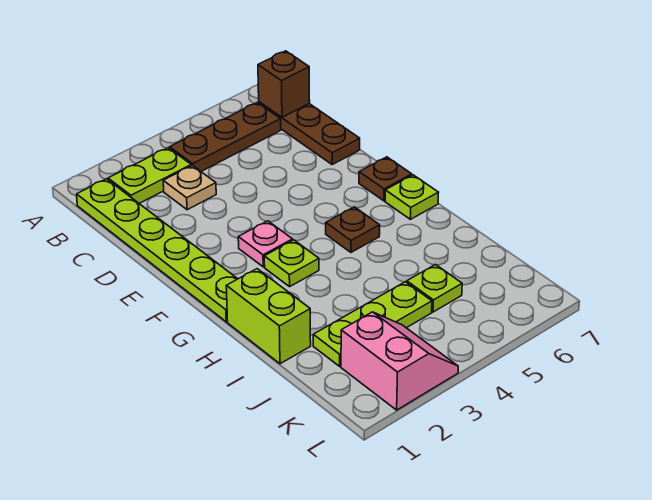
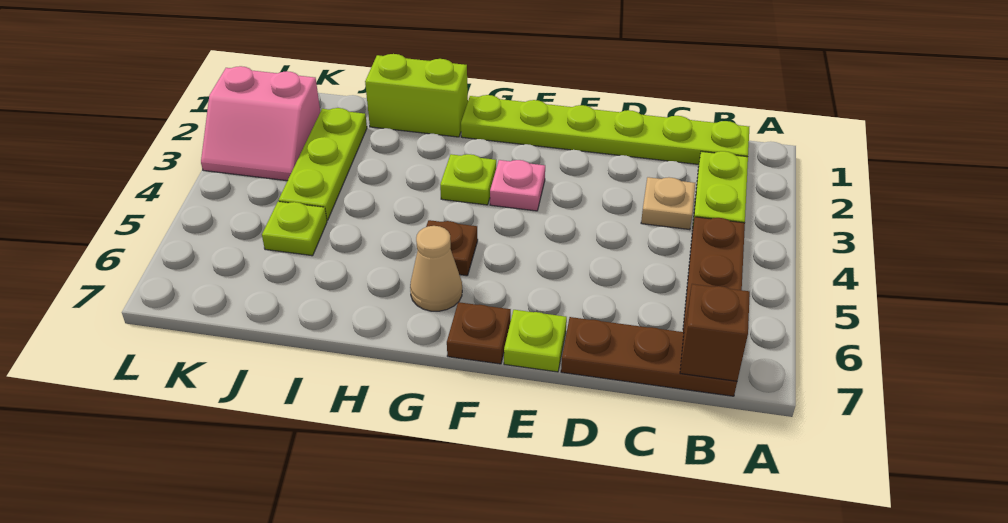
none -> tan cone G6 level 1
lime plate G7 level 1 -> lime plate E7 level 1

